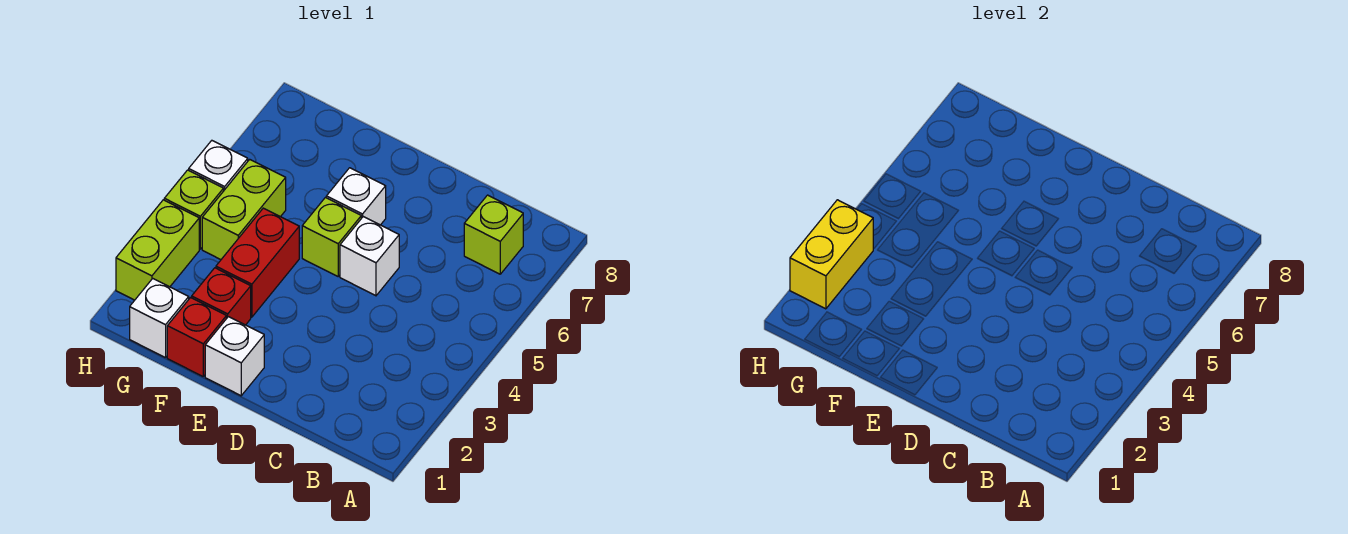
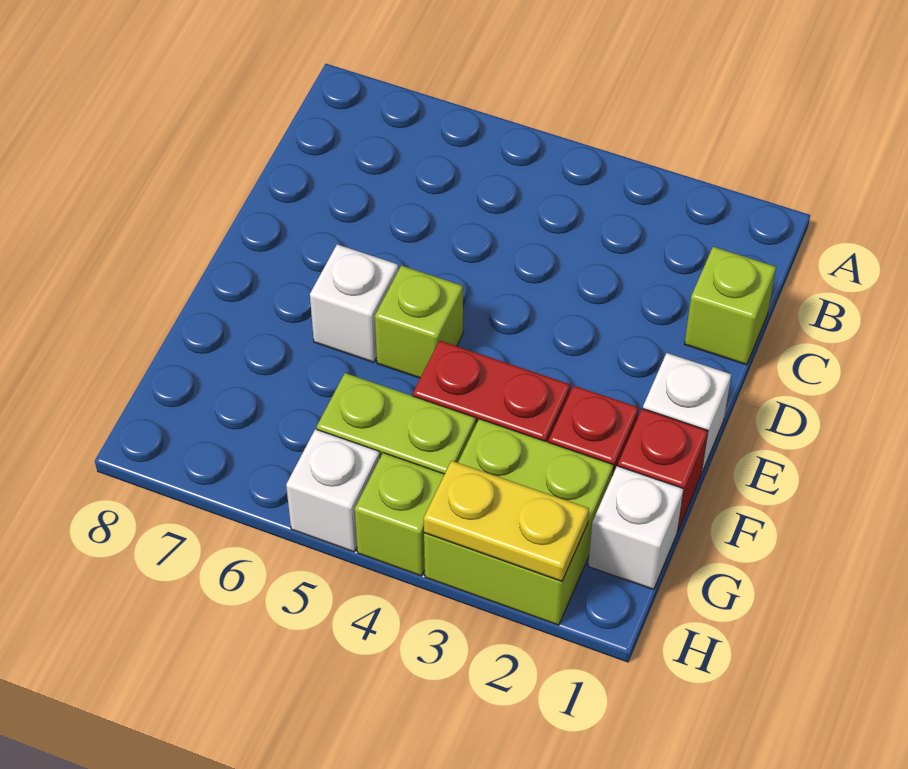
lime brick B7 level 1 -> lime brick C1 level 1
white brick D5 level 1 -> none
lime brick H2:H3 level 1 -> lime brick G2:H3 level 1
yellow brick H2:H3 level 2 -> yellow plate H2:H3 level 2

